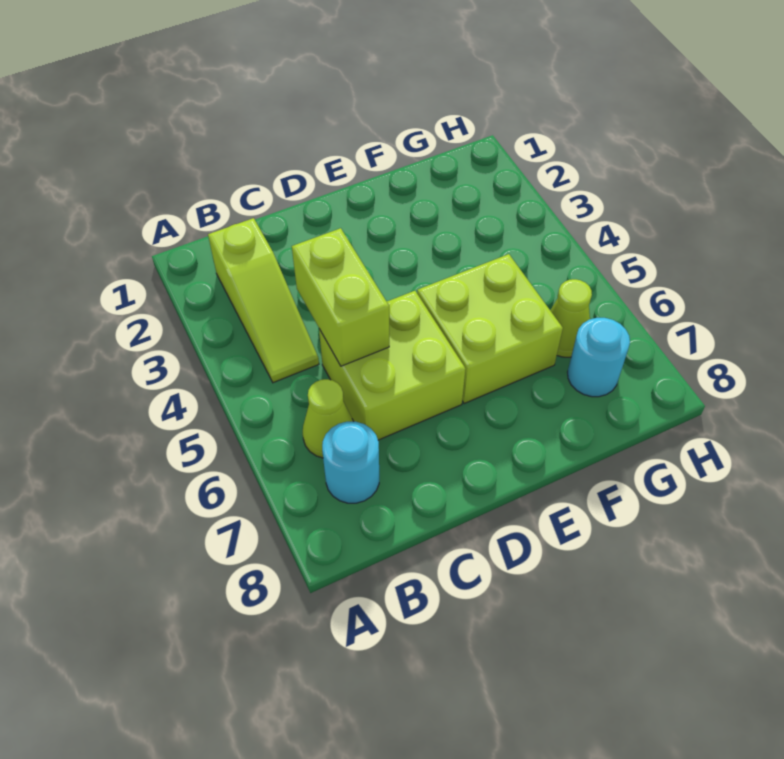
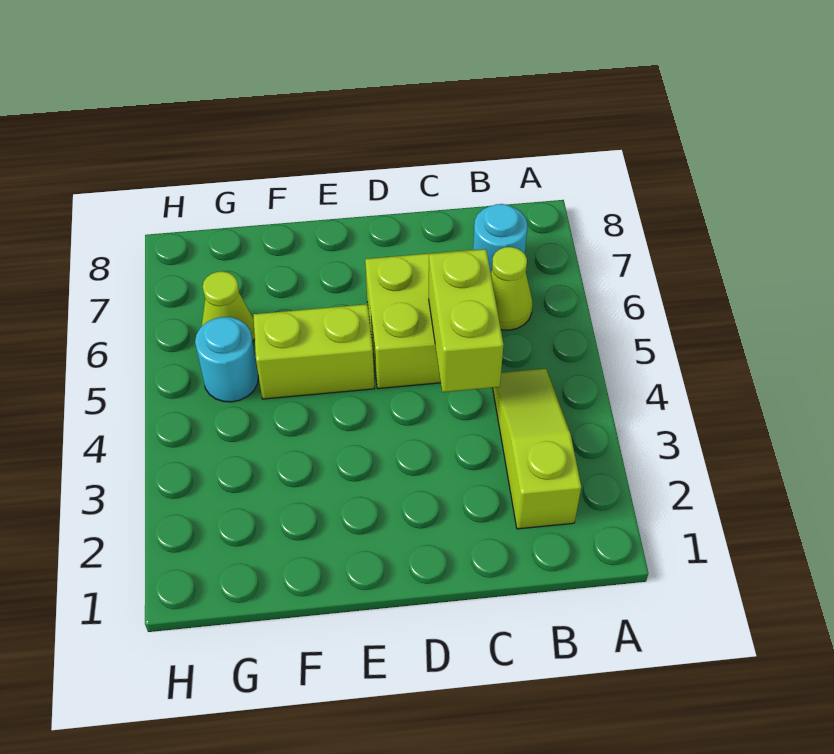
lime brick E5:F6 level 1 -> lime brick E5:F5 level 1
cyan round brick G7 level 1 -> cyan round brick G5 level 1

